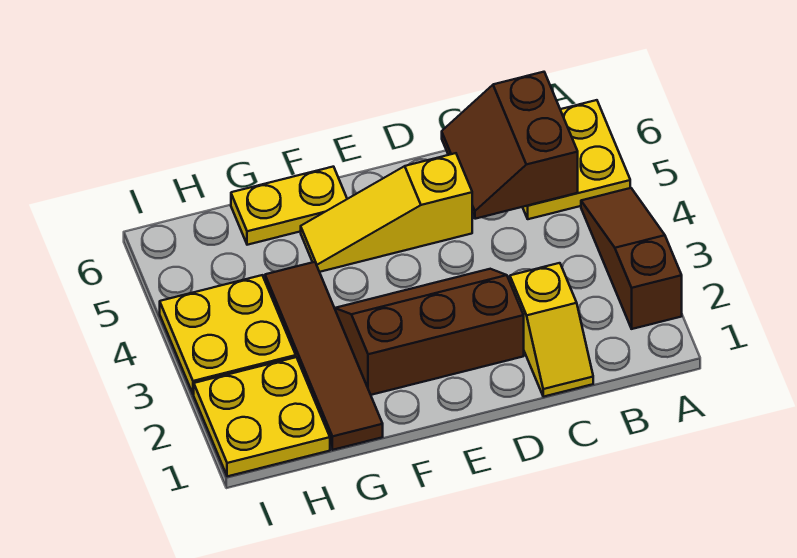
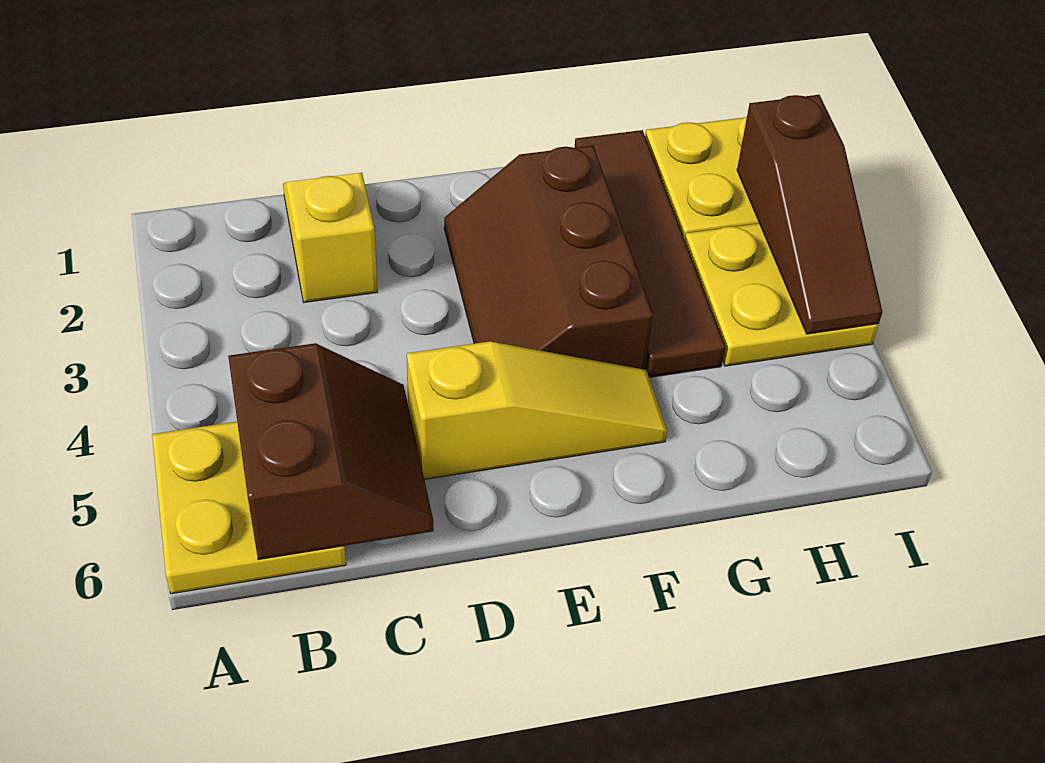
brown slope A2:A4 level 1 top 2 -> brown slope I2:I4 level 2 top 2
brown slope D2:F3 level 1 top 2 -> brown slope E2:F4 level 1 top F
yellow plate F6:G6 level 1 -> none

